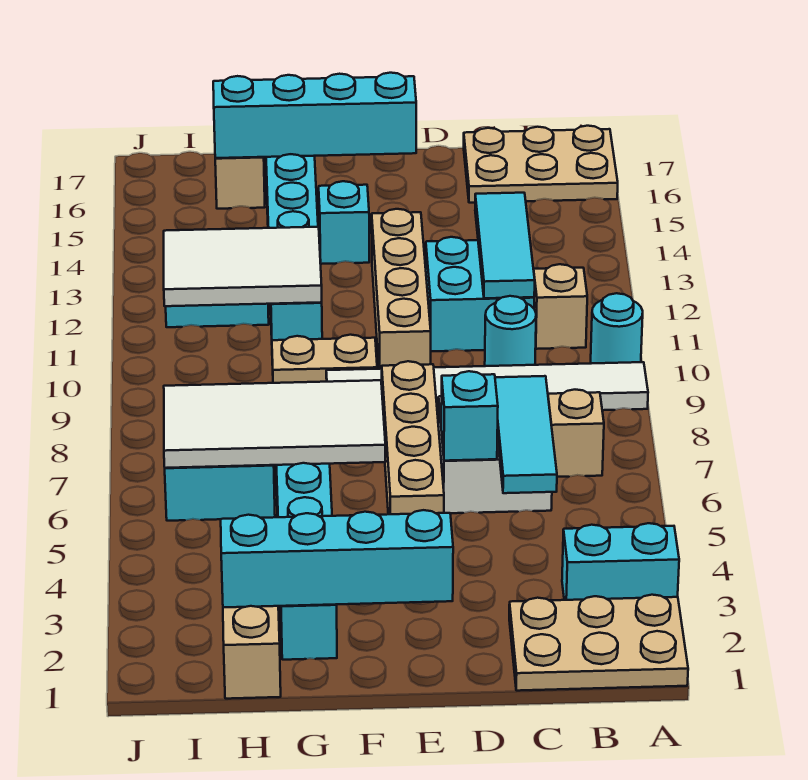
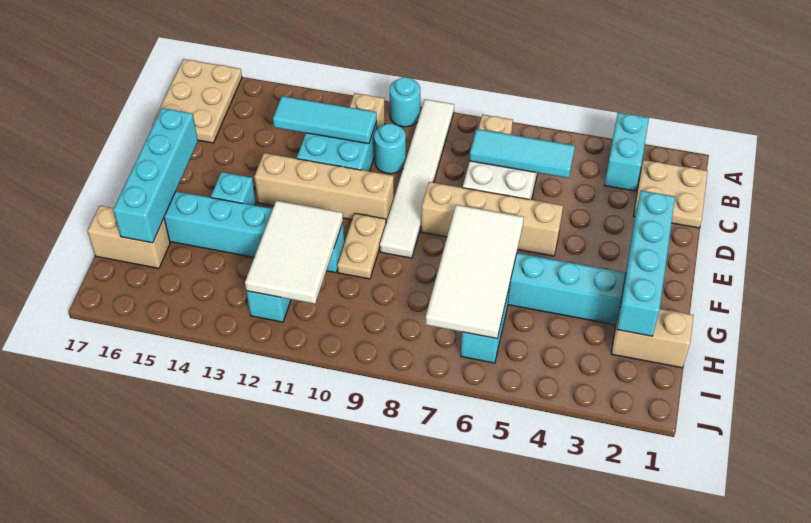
tan plate A1:C2 level 1 -> tan plate B1:C2 level 1
cyan brick D6 level 2 -> none

